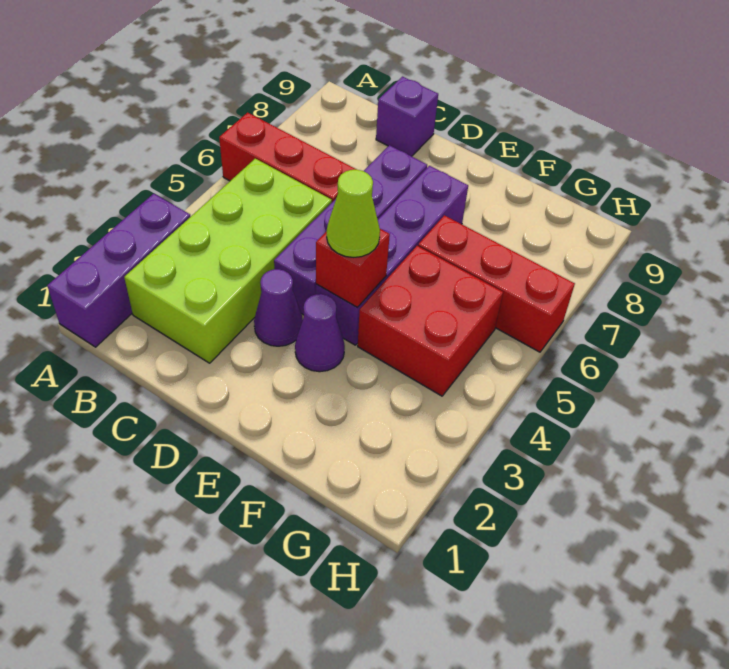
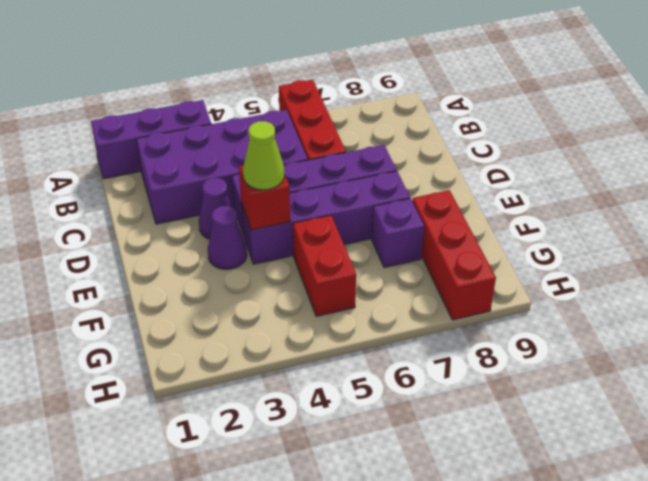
lime brick B2:C5 level 1 -> purple brick B2:C5 level 1
purple brick C9 level 1 -> purple brick F7 level 1
red brick F4:G5 level 1 -> red brick F5:G5 level 1
red brick F6:H6 level 1 -> red brick F8:H8 level 1

